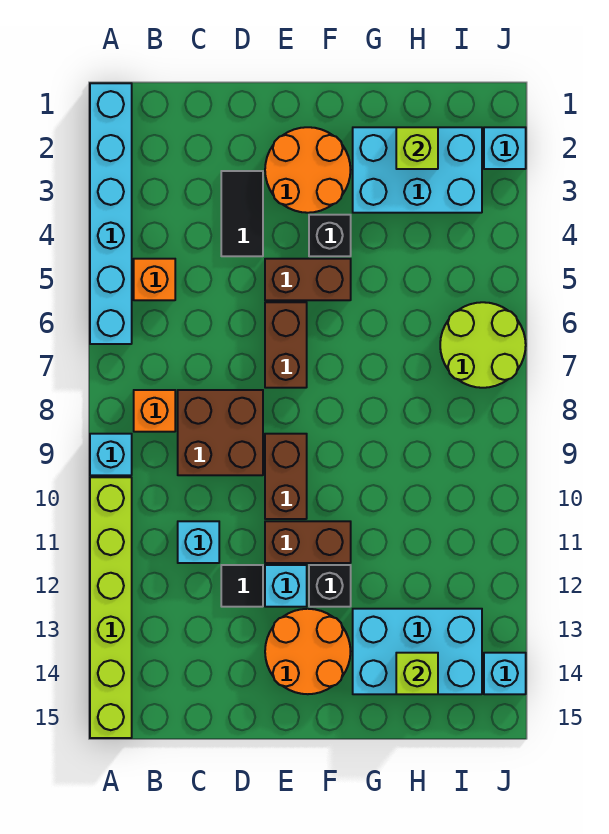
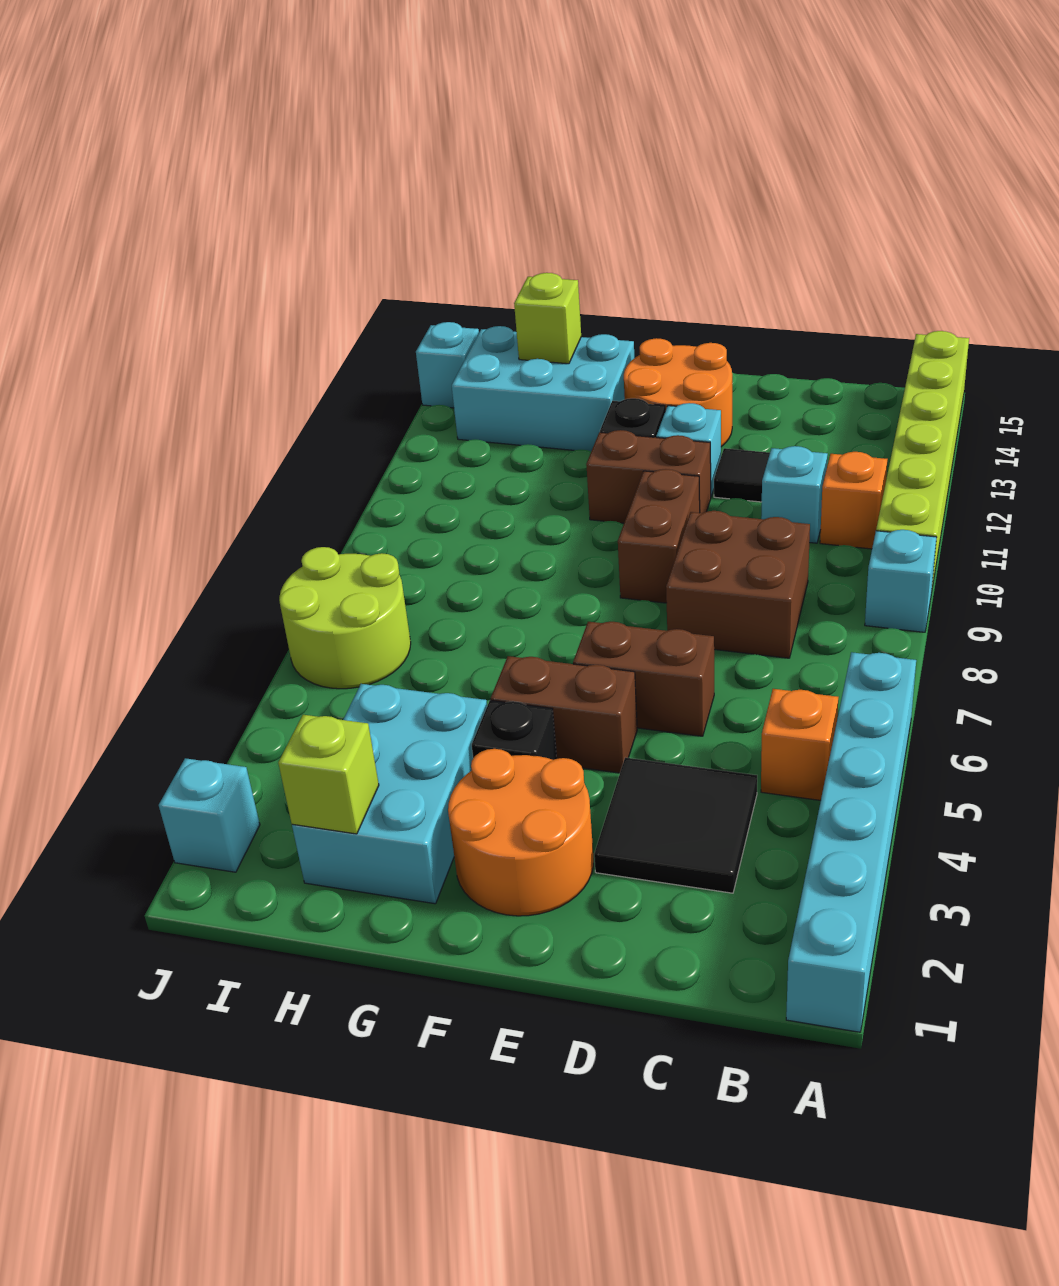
orange brick B8 level 1 -> orange brick B11 level 1
black tile D3:D4 level 1 -> black tile C3:D4 level 1
brown brick E6:E7 level 1 -> brown brick D6:E6 level 1
cyan brick G2:I3 level 1 -> cyan brick G2:H4 level 1

